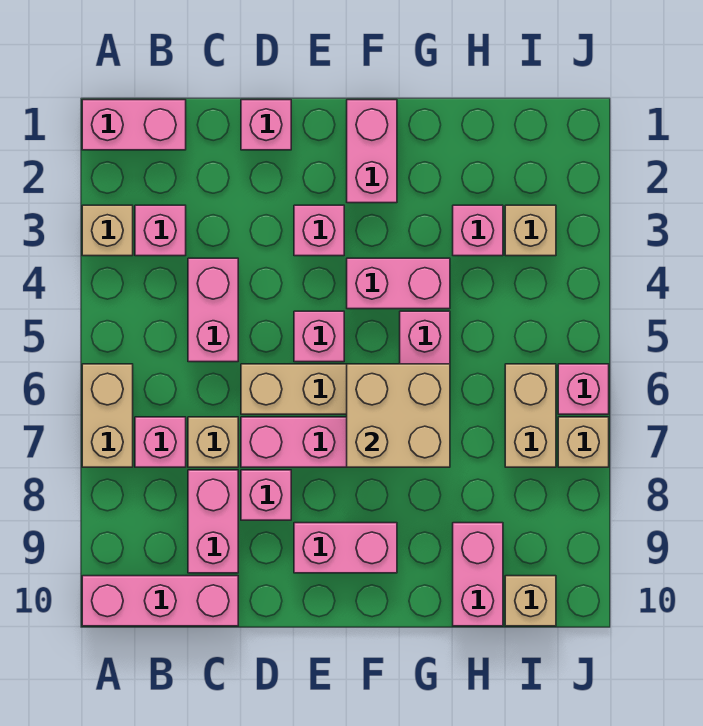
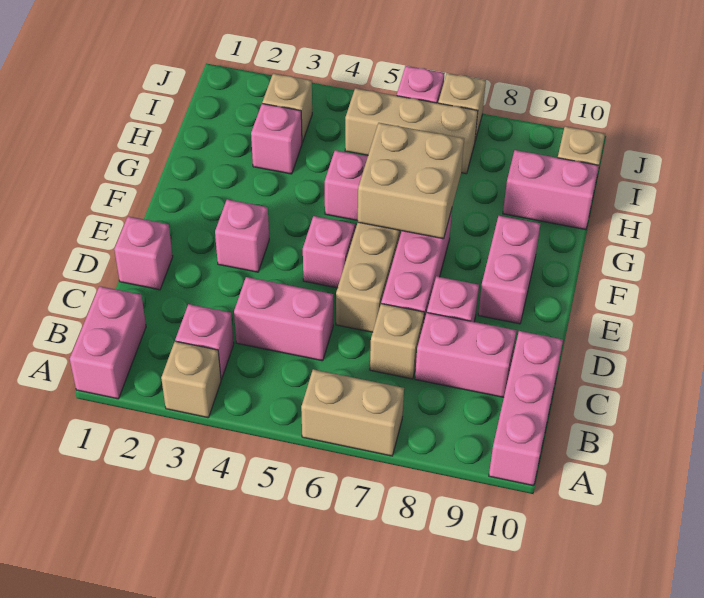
pink brick B7 level 1 -> none
pink brick F1:F2 level 1 -> none
pink brick F4:G4 level 1 -> none
tan brick I6:I7 level 1 -> tan brick I5:I7 level 1

